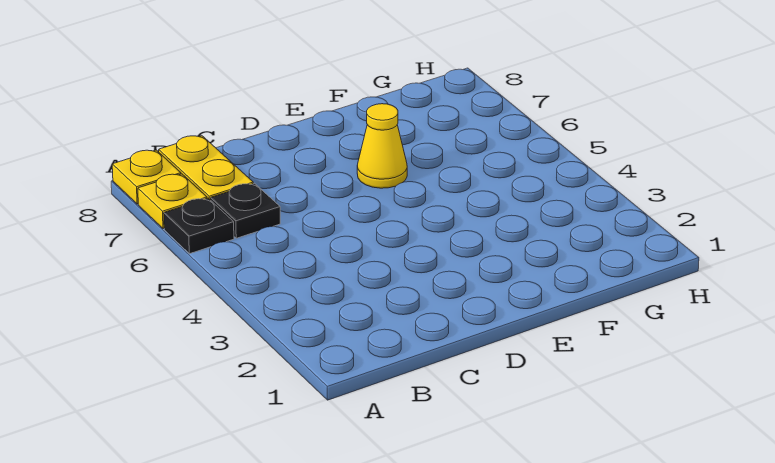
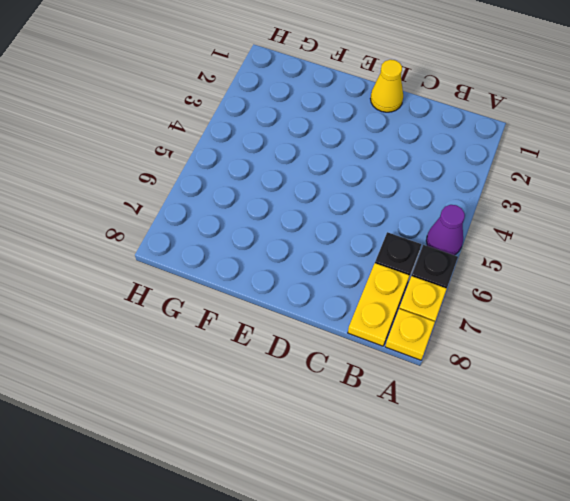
none -> purple cone A5 level 1
yellow cone E6 level 1 -> yellow cone D1 level 1

